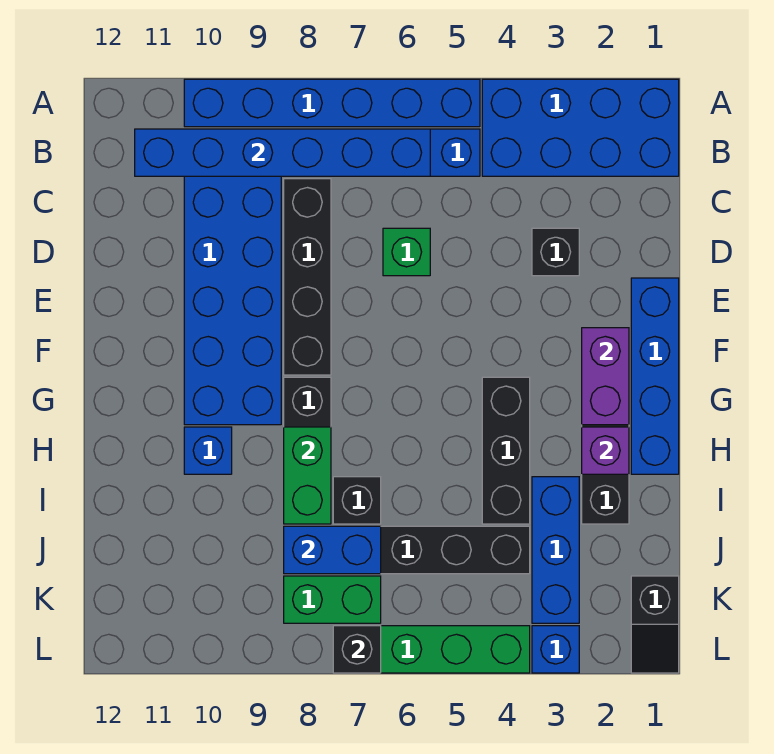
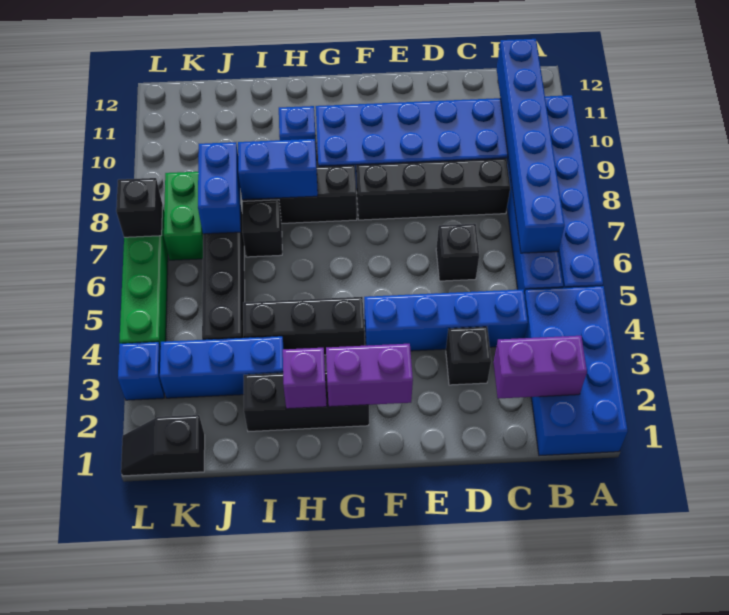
none -> purple brick B2:C2 level 2
green brick D6 level 1 -> black brick D6 level 1
blue brick E1:H1 level 1 -> blue brick C4:F4 level 1
green brick H8:I8 level 2 -> blue brick H8:I8 level 2

